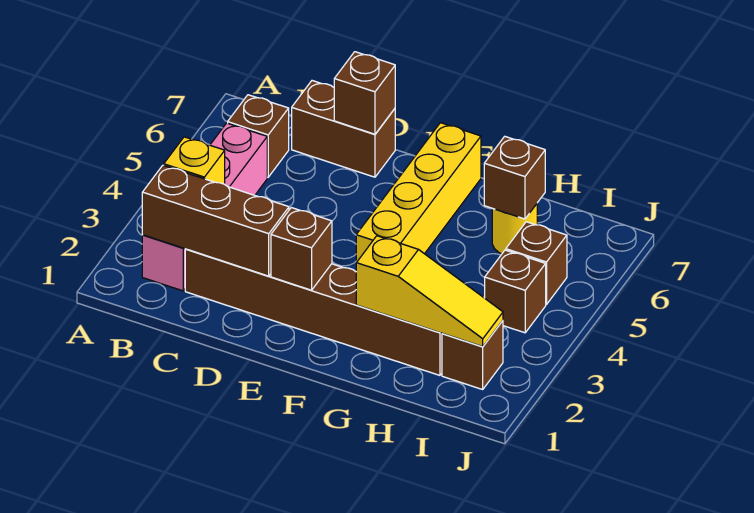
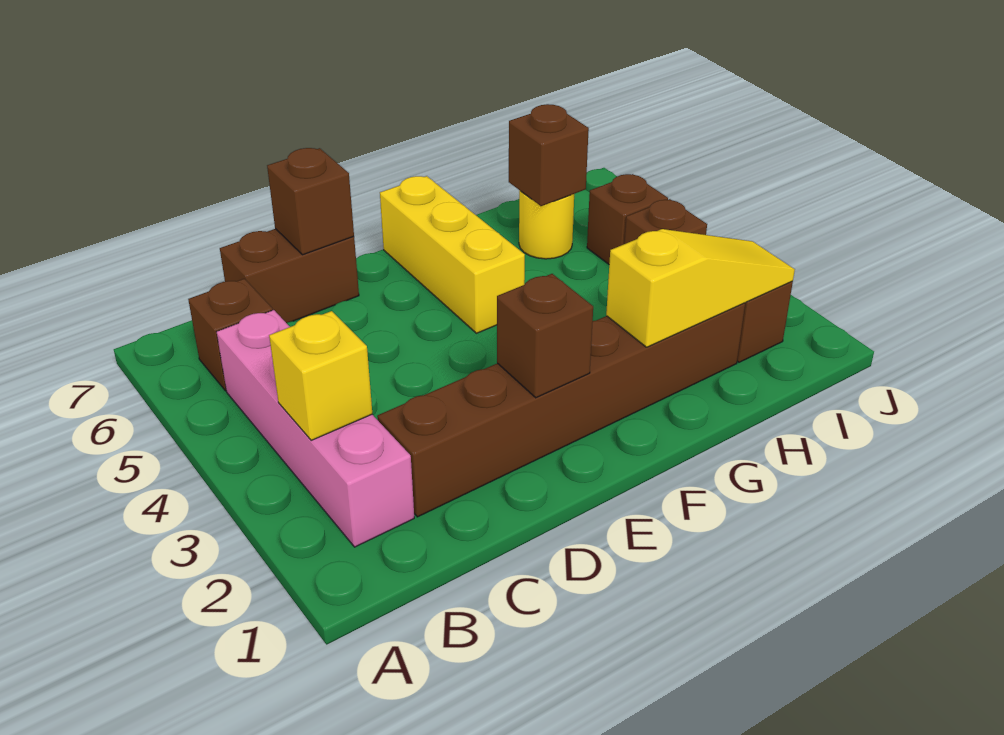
brown brick B2:D2 level 2 -> none
yellow brick F4:F7 level 1 -> yellow brick F5:F7 level 1

